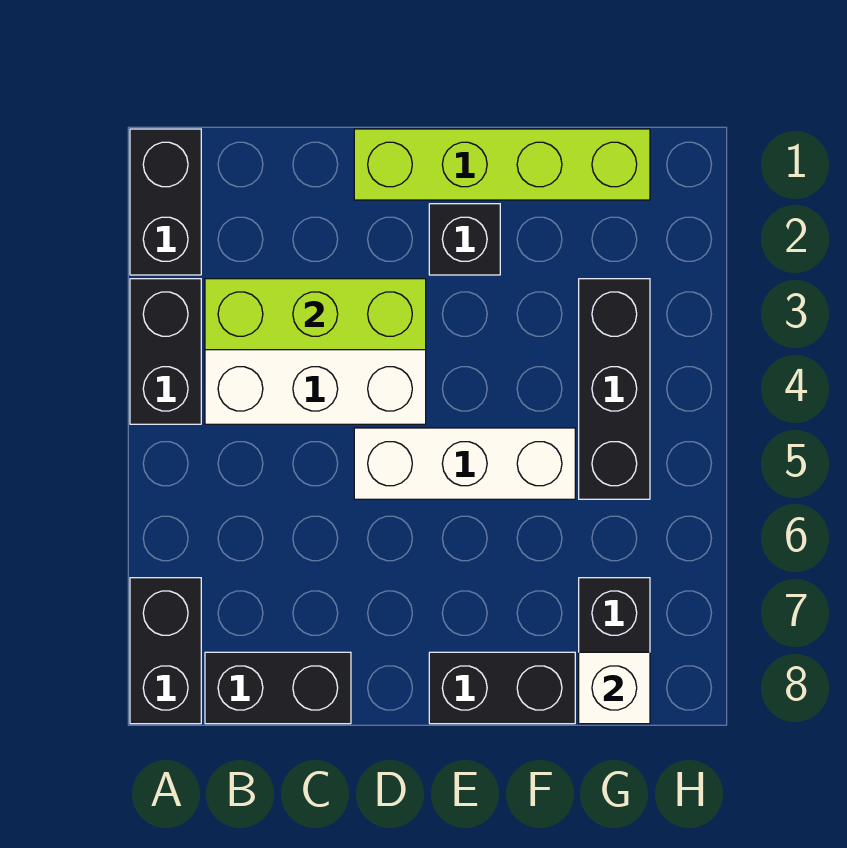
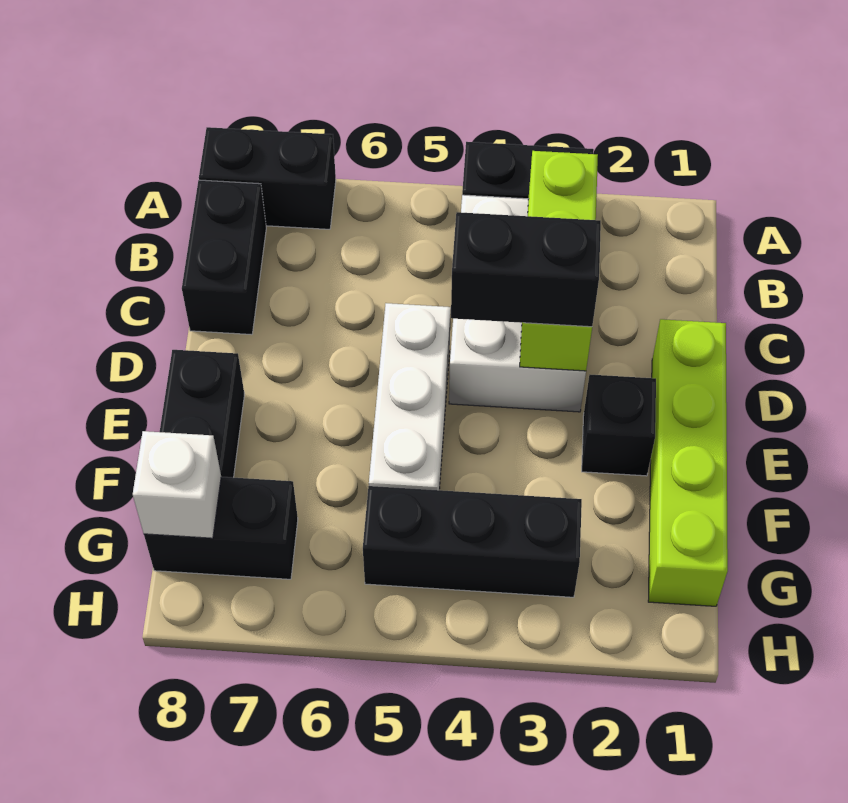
black brick A1:A2 level 1 -> black brick D3:D4 level 3

